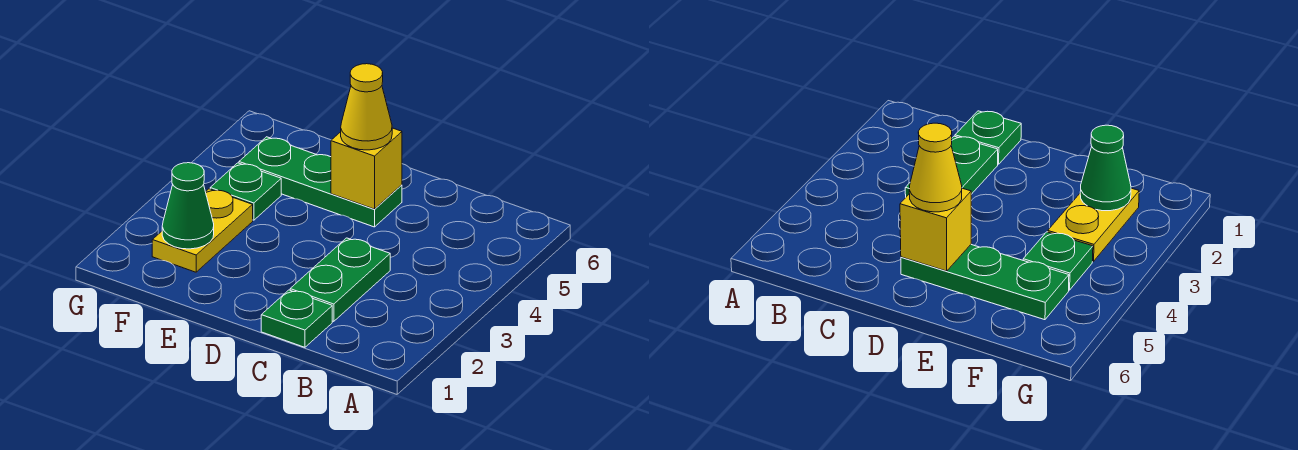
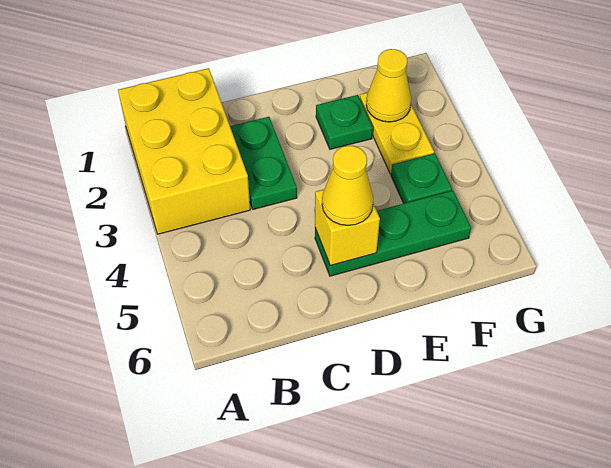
none -> yellow brick A1:B3 level 1
green plate C1 level 1 -> green plate E2 level 1
green cone F2 level 2 -> yellow cone F2 level 2

